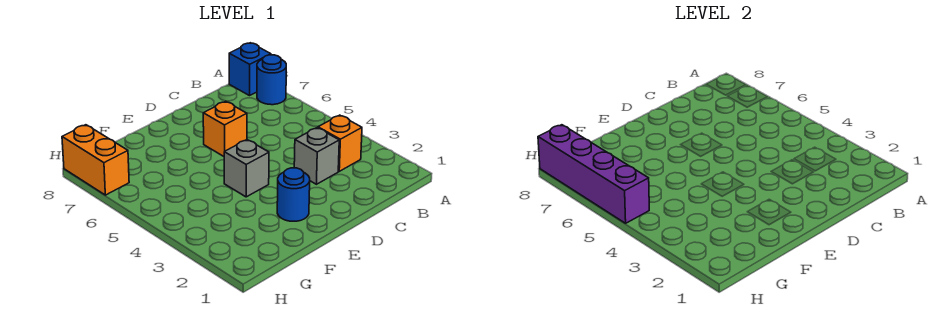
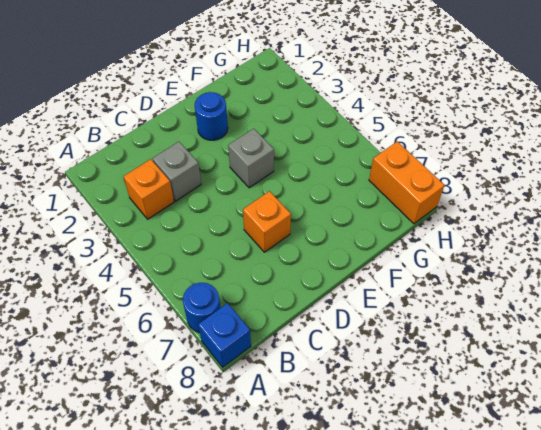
purple brick H5:H8 level 2 -> none

